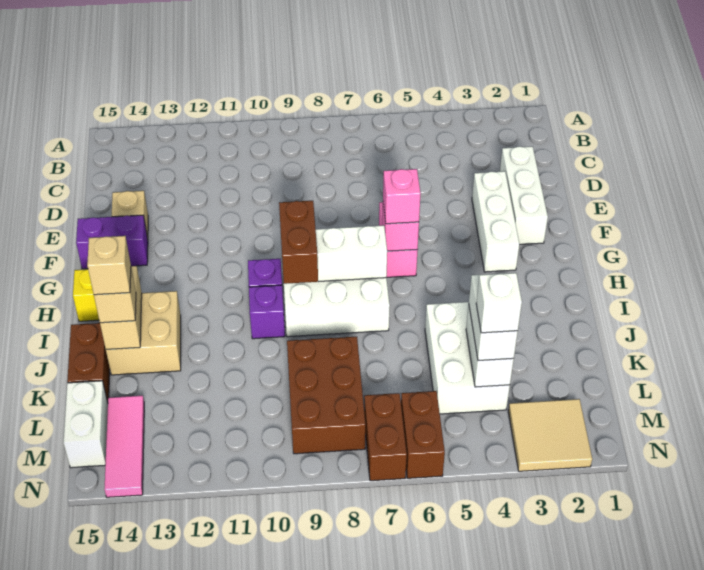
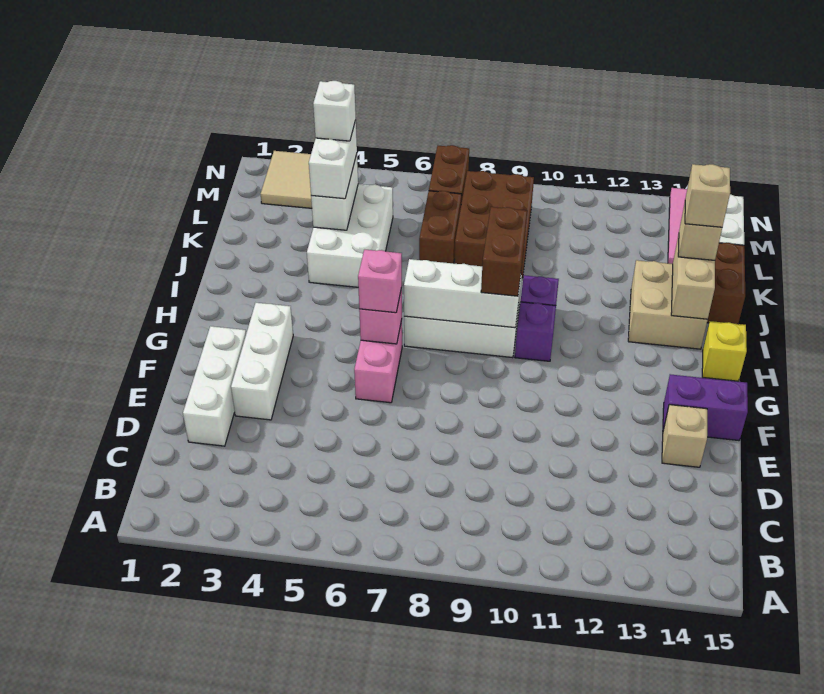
brown brick M6:N6 level 1 -> brown brick K7:L7 level 1

